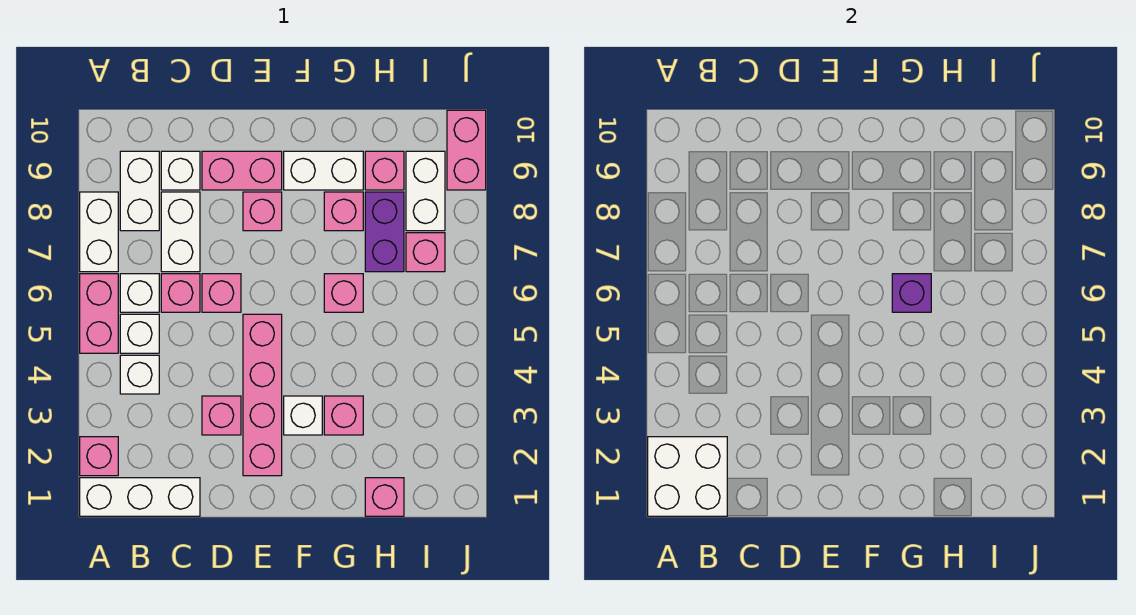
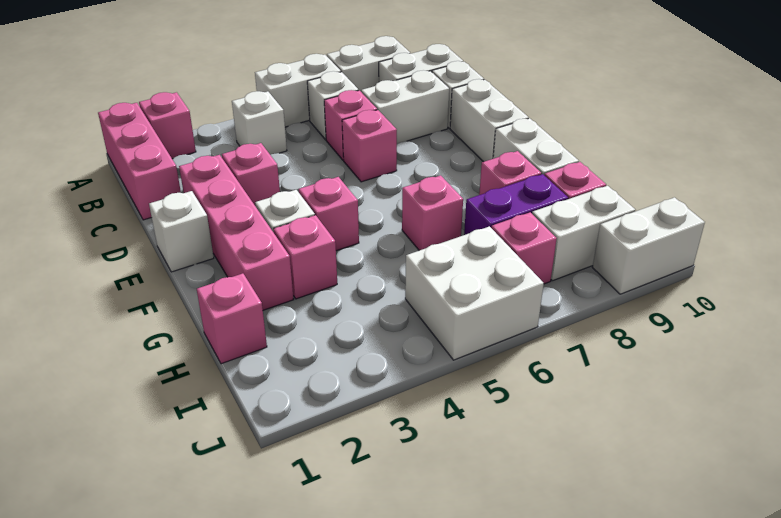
white brick A1:C1 level 1 -> pink brick A1:C1 level 1
white brick A1:B2 level 2 -> white brick I5:J6 level 1
pink brick A5:A6 level 1 -> white brick A5:A6 level 1
white brick B5 level 1 -> white brick E1 level 1
pink brick D9:E9 level 1 -> white brick D9:E9 level 1
pink brick E2:E5 level 1 -> pink brick D2:G2 level 1
pink brick E8 level 1 -> pink brick F4 level 1
purple brick G6 level 2 -> none
pink brick J9:J10 level 1 -> white brick J9:J10 level 1

